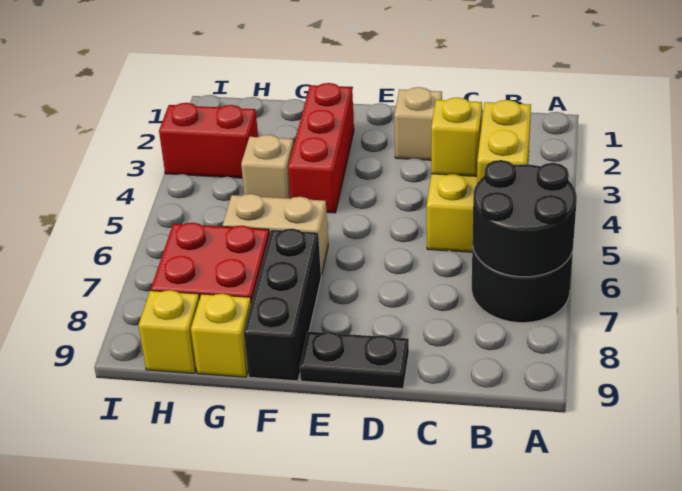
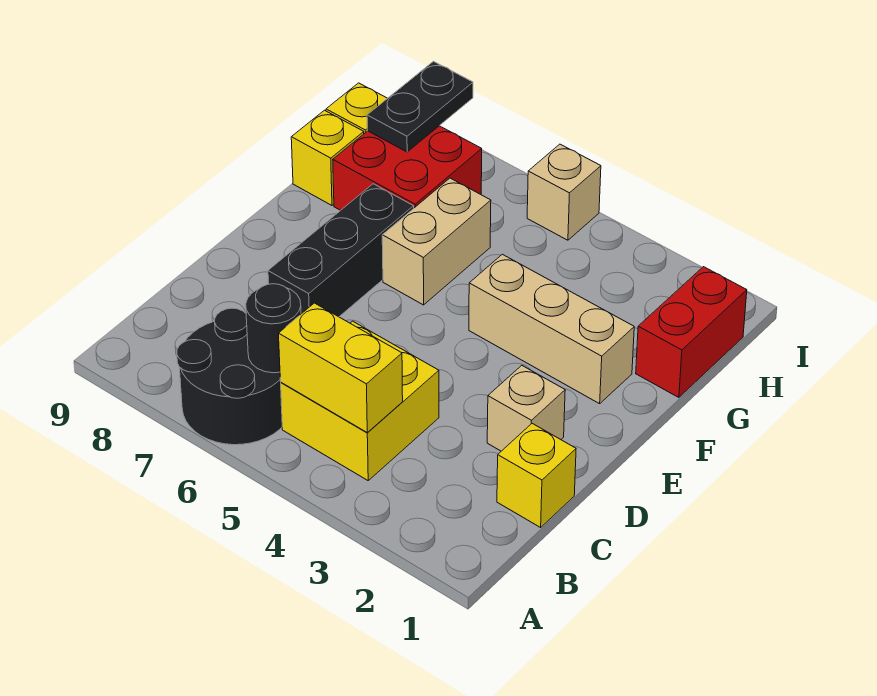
black round brick A6:B7 level 2 -> black round brick B6 level 2
yellow brick C4 level 2 -> yellow brick C1 level 1
black plate D9:E9 level 1 -> black plate H8:I8 level 2
red brick F2:F4 level 1 -> tan brick F2:F4 level 1
black brick F7:F9 level 1 -> black brick D7:F7 level 1
tan brick G4 level 1 -> tan brick I5 level 1
red brick H3:I3 level 1 -> red brick G1:H1 level 1

